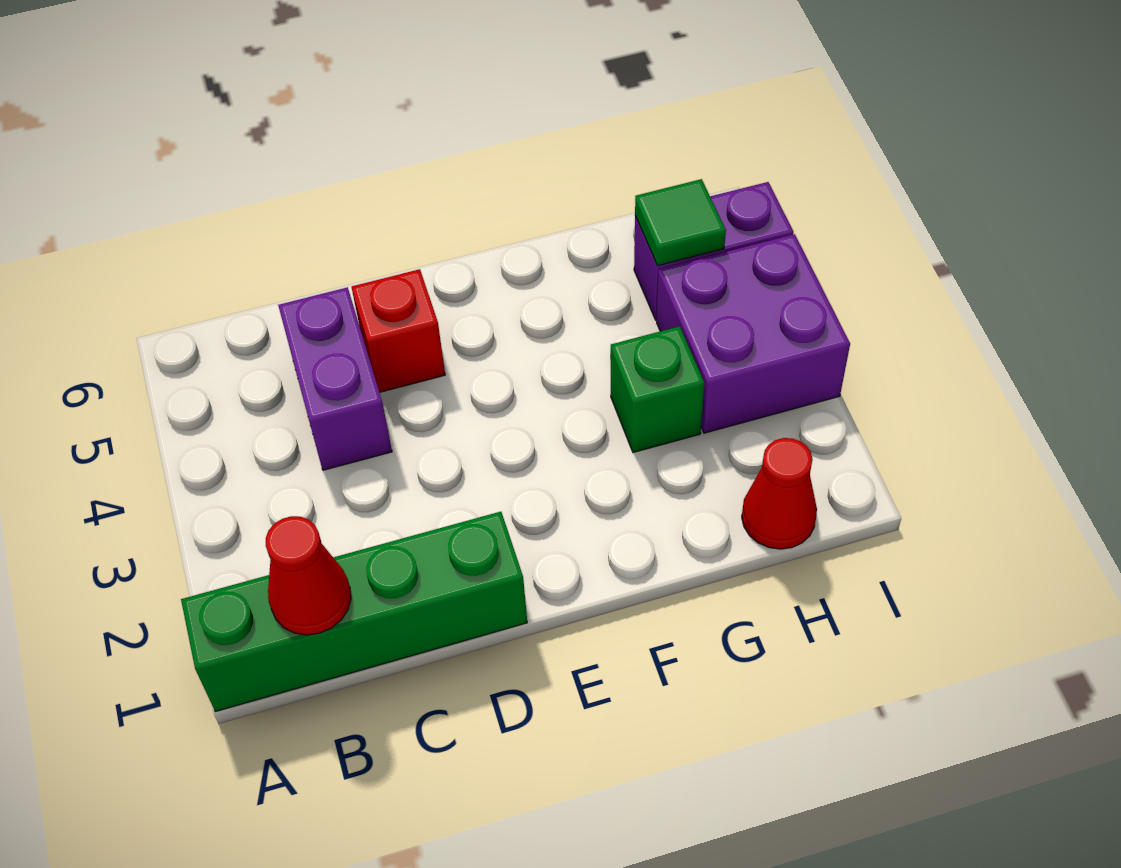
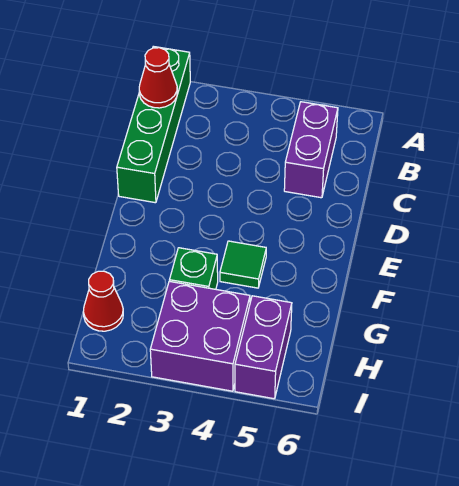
purple brick C4:C5 level 1 -> purple brick B5:C5 level 1
red brick D5 level 1 -> none
green tile H5 level 2 -> green tile F4 level 1

